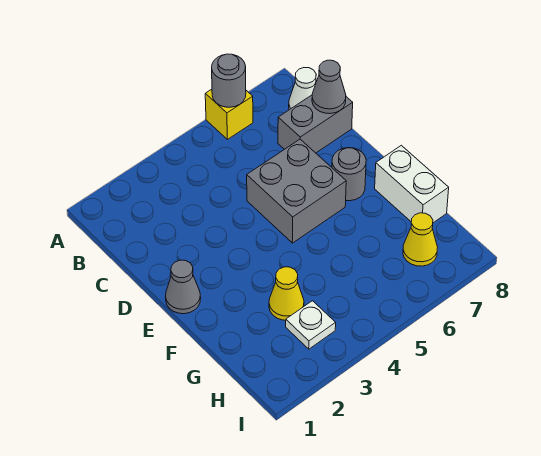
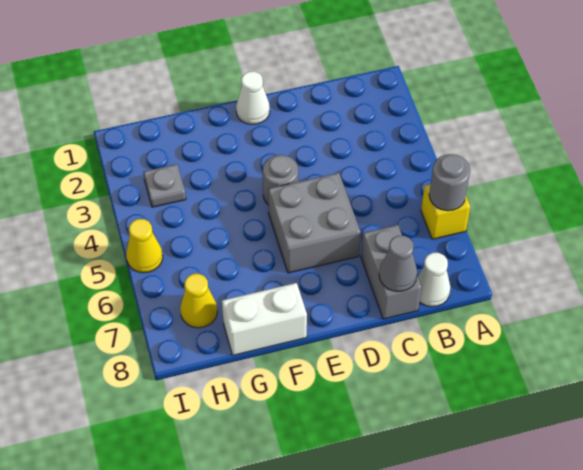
grey cone E1 level 1 -> white cone E1 level 1
grey round brick E7 level 1 -> grey round brick E4 level 1
yellow cone G3 level 1 -> yellow cone I5 level 1
white plate H3 level 1 -> grey plate H3 level 1

